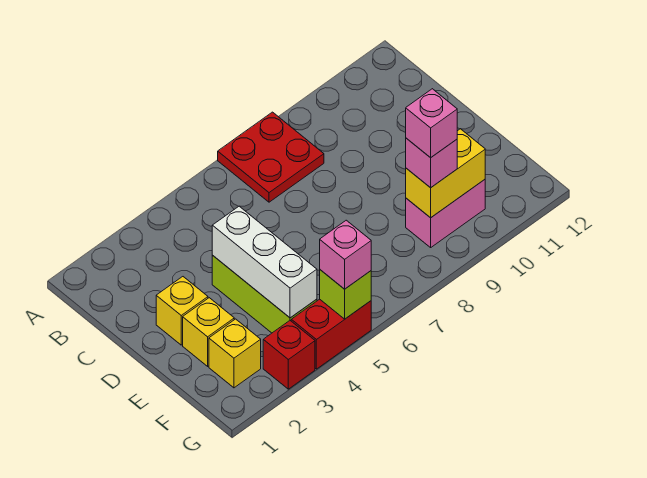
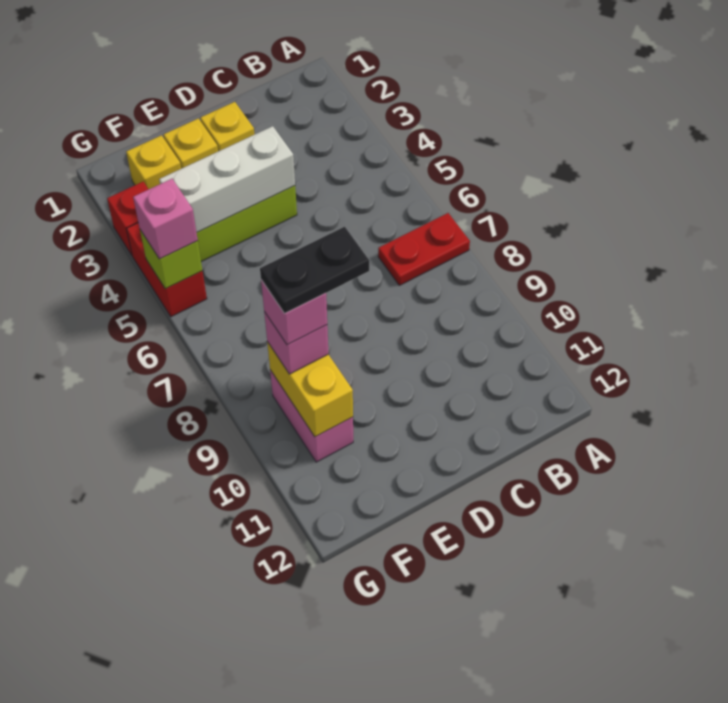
red plate A7:B8 level 1 -> red plate A7:B7 level 1
none -> black plate E9:F9 level 5

